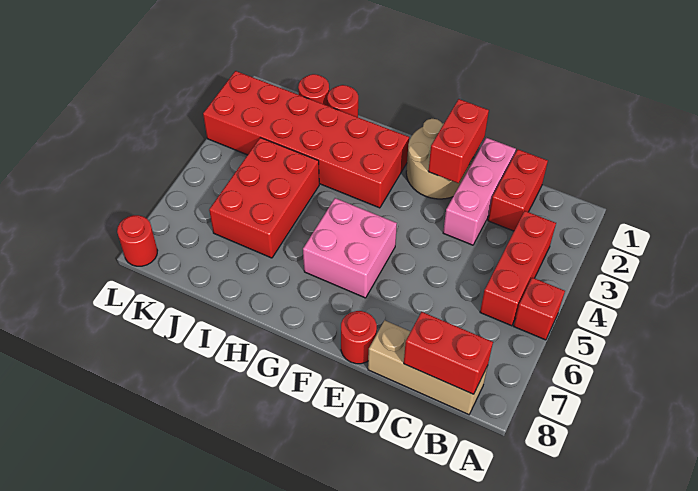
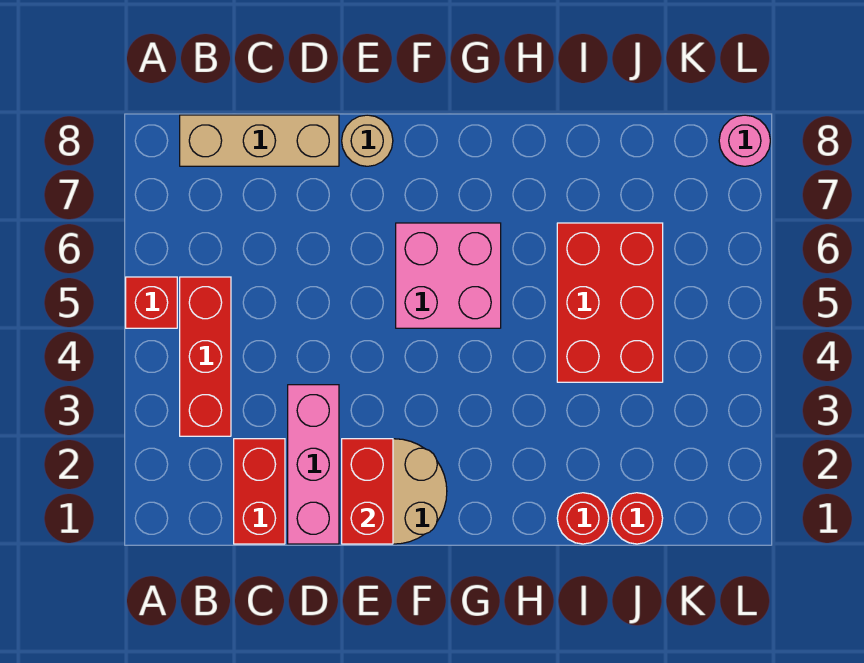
red brick B8:C8 level 2 -> none
red round brick E8 level 1 -> tan round brick E8 level 1
red brick G2:L3 level 1 -> none
red round brick L8 level 1 -> pink round brick L8 level 1

